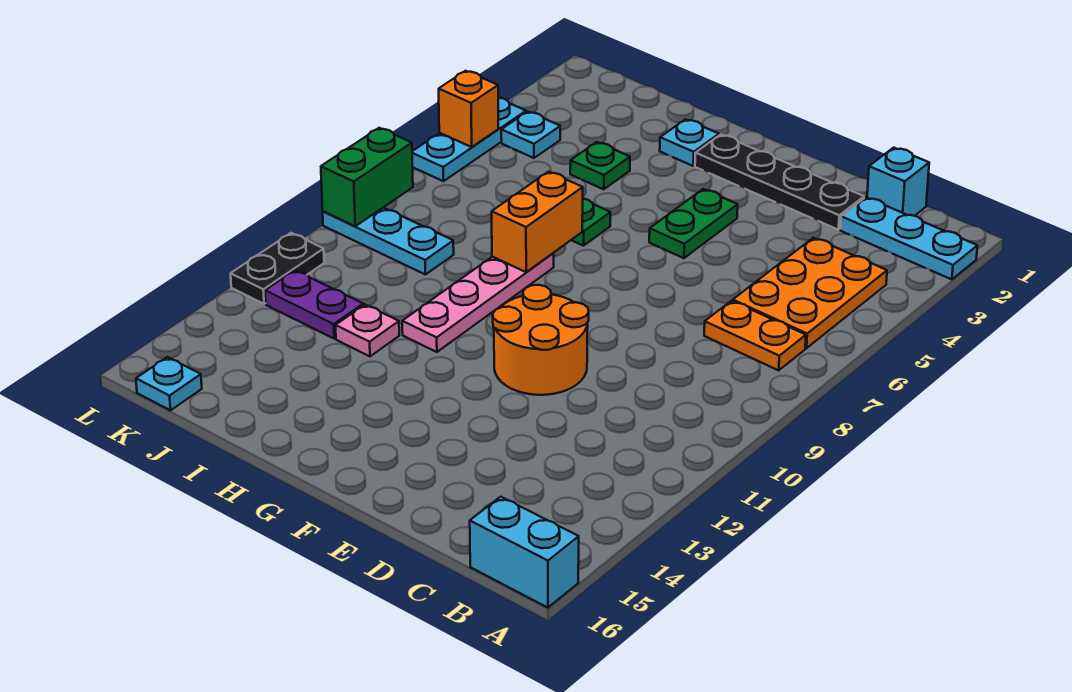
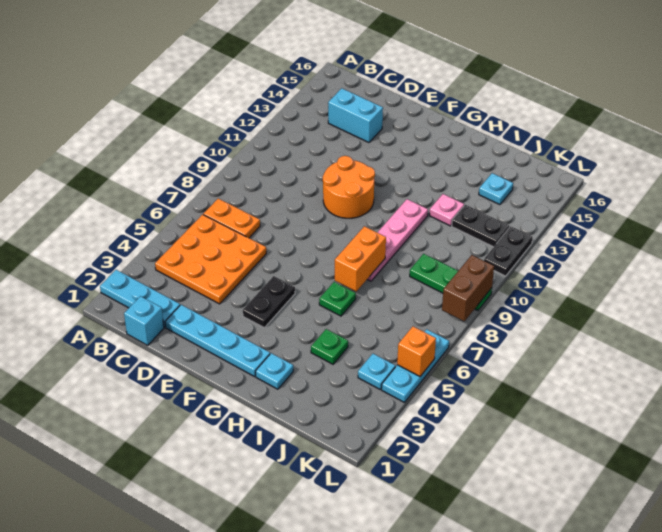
cyan brick A16:B16 level 1 -> cyan brick C14:D14 level 1
orange plate B4:C6 level 1 -> orange plate B4:D6 level 1
black plate D2:G2 level 1 -> cyan plate D2:G2 level 1
green plate F4:F5 level 1 -> black plate F4:F5 level 1
cyan plate J9:L9 level 1 -> green plate J9:L9 level 1
purple plate J12:K12 level 1 -> black plate J12:K12 level 1
cyan plate K16 level 1 -> cyan plate J14 level 1
green brick L8:L9 level 2 -> brown brick L8:L9 level 2

